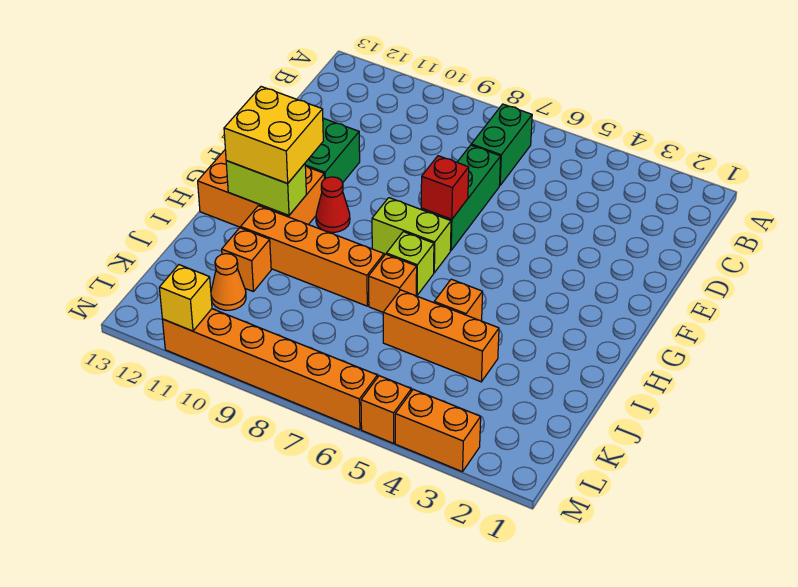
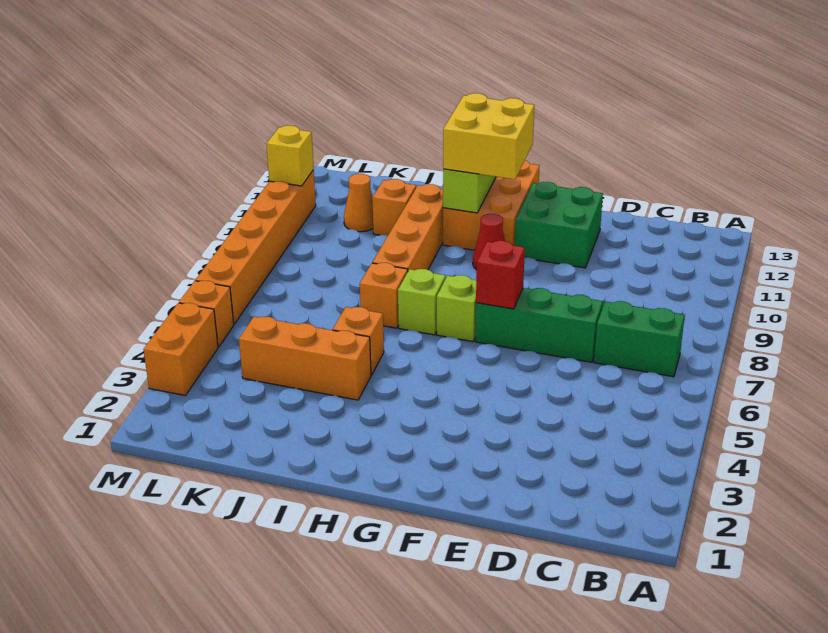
lime brick G7:G8 level 1 -> lime brick G7 level 1
orange brick J4:J6 level 1 -> orange brick I4:K4 level 1

